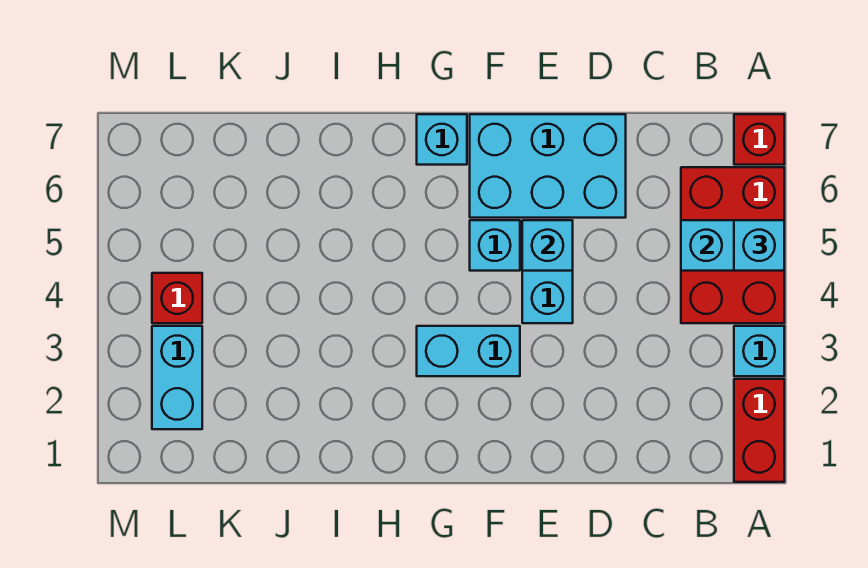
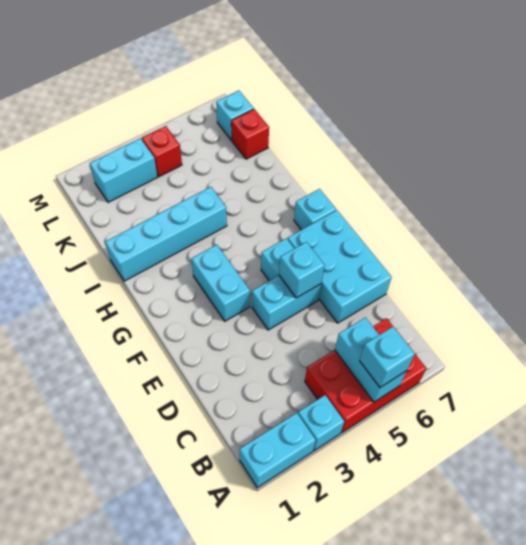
red brick A1:A2 level 1 -> cyan brick A1:A2 level 1
red brick A7 level 1 -> red brick K7 level 1
none -> cyan brick I1:I4 level 1
none -> cyan brick L7 level 1

